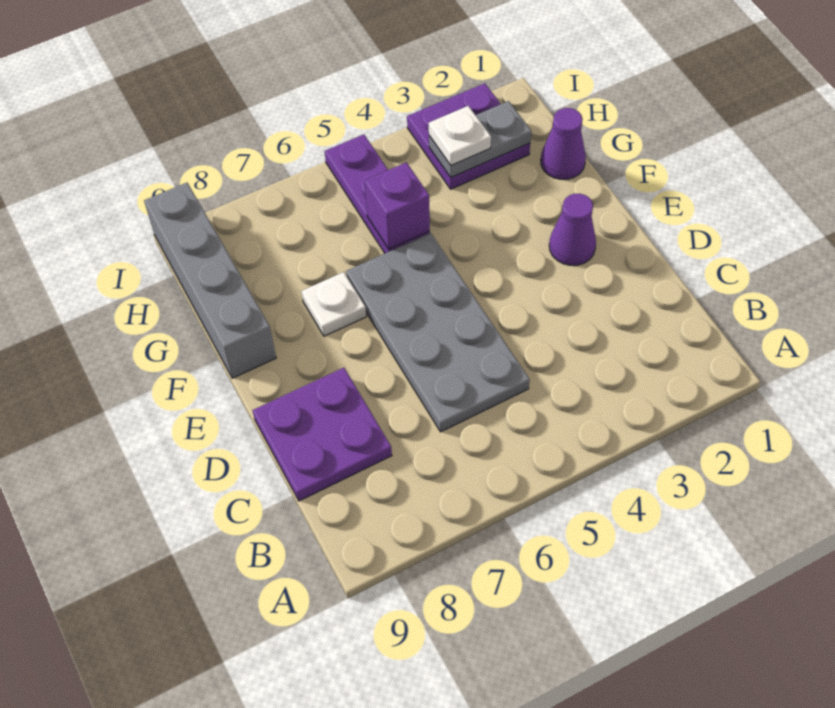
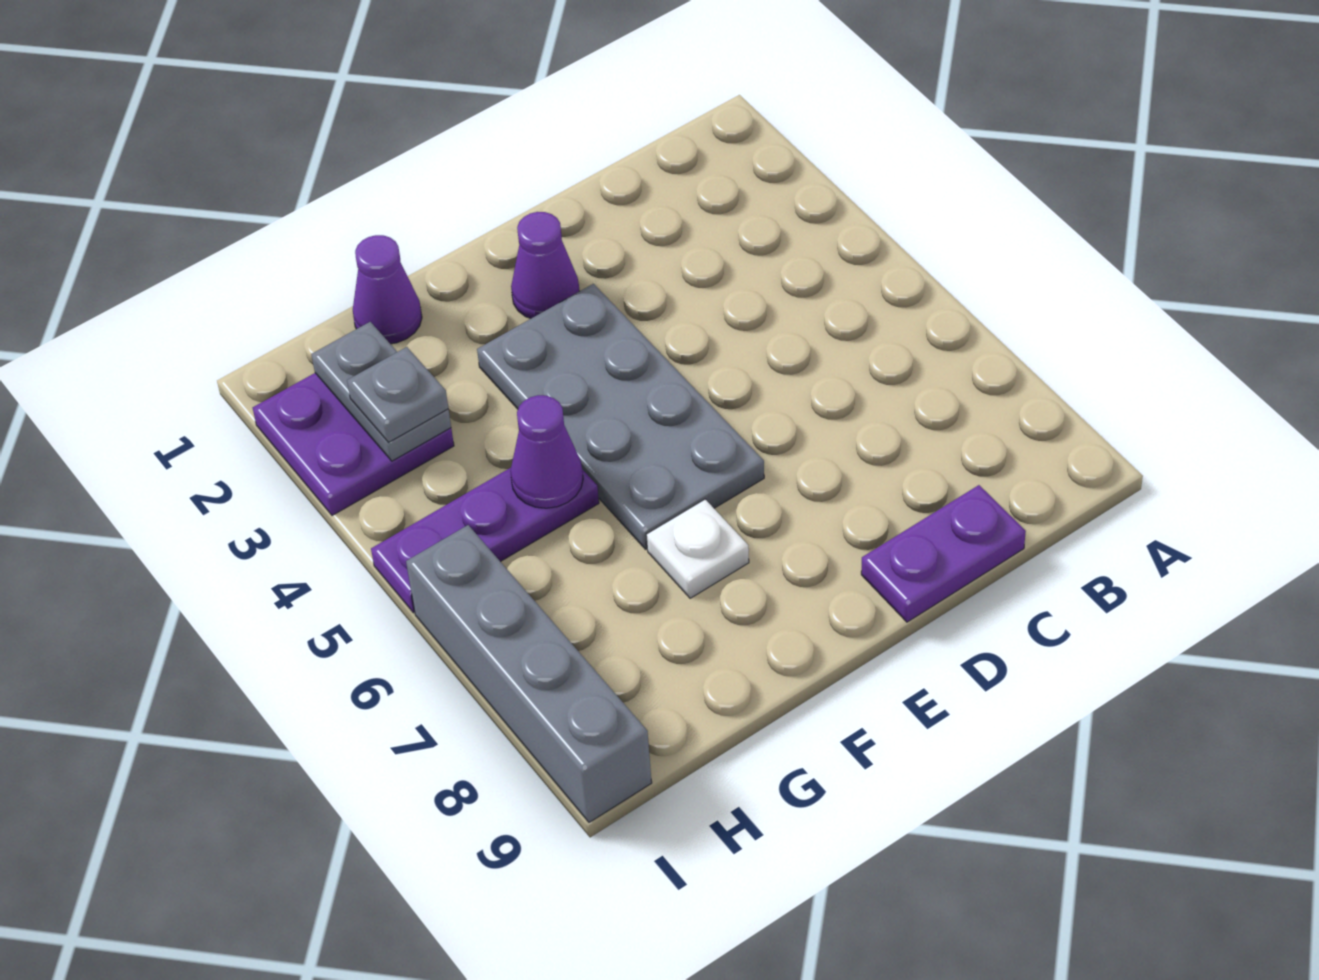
grey plate C5:F6 level 1 -> grey plate E3:F6 level 1
purple plate C8:D9 level 1 -> purple plate C9:D9 level 1
grey brick F9:I9 level 1 -> grey brick I6:I9 level 1
purple brick G5 level 2 -> purple cone G5 level 2
white plate H3 level 3 -> grey plate H3 level 3

